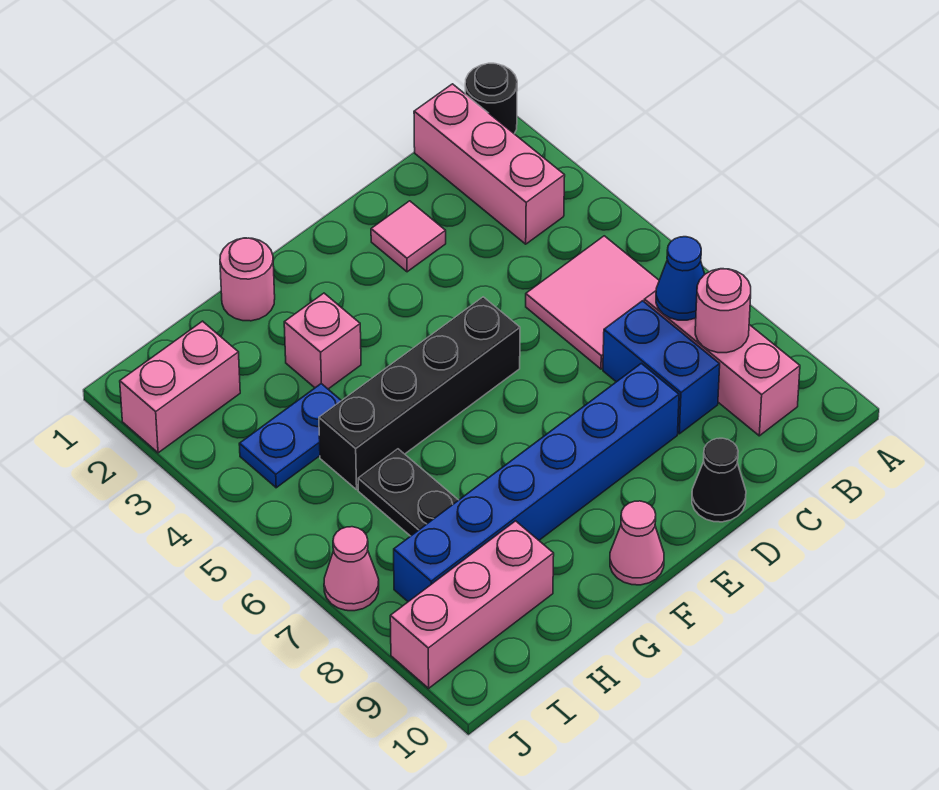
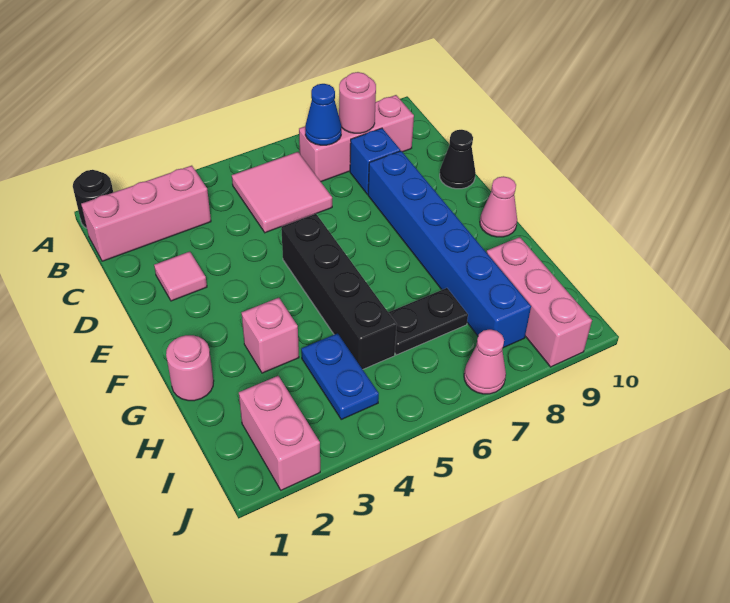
blue brick C7:C8 level 1 -> blue brick C8 level 1

